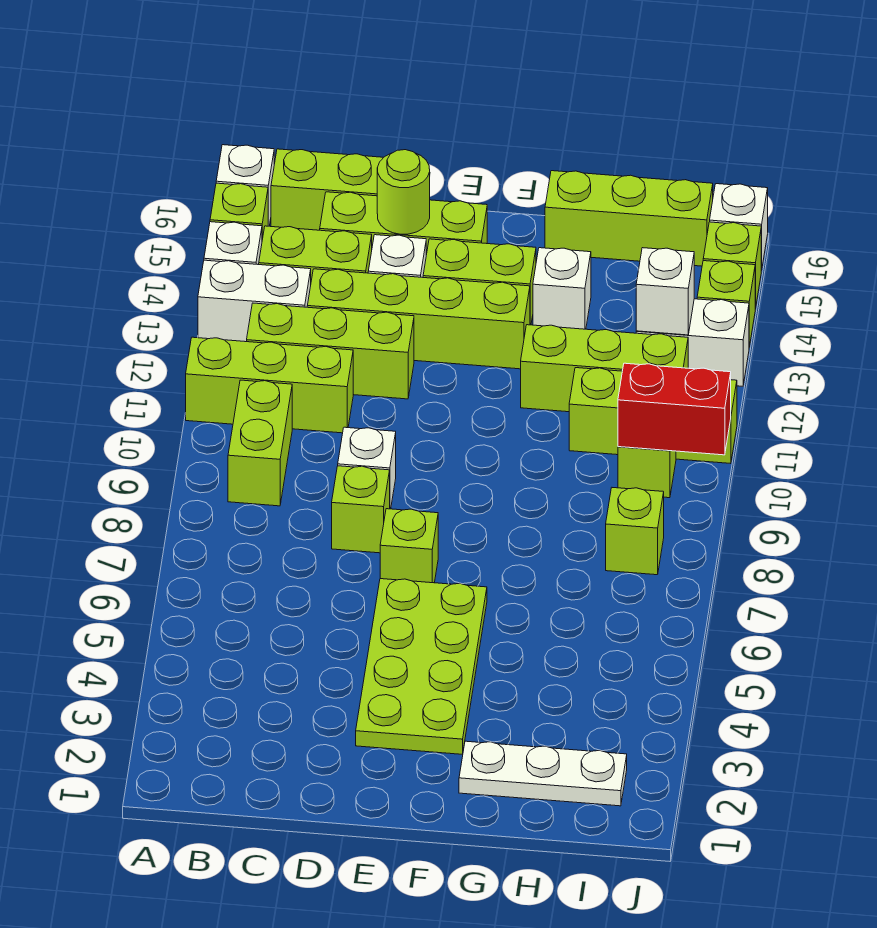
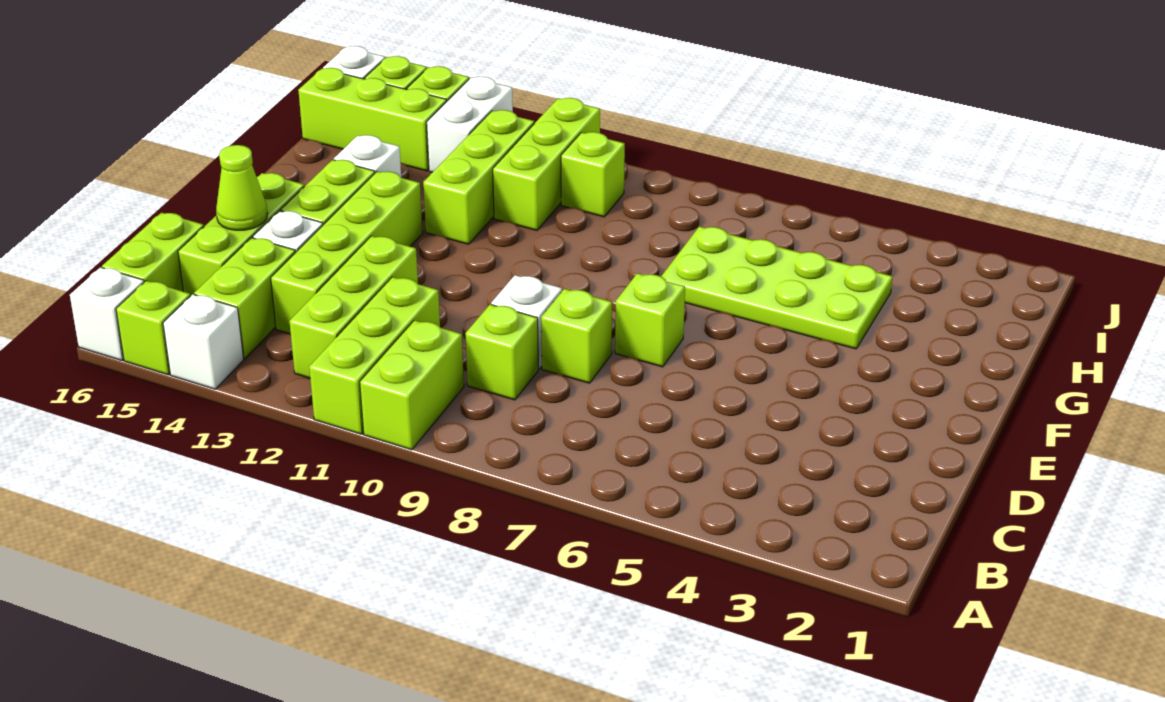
white brick A13:B13 level 1 -> none
lime brick B9:B10 level 1 -> lime brick A10:B10 level 1
lime round brick D15 level 2 -> lime cone D15 level 2
lime plate E3:F6 level 1 -> lime plate G4:H7 level 1
white plate G2:I2 level 1 -> none
lime brick G16:I16 level 1 -> lime brick I14:I16 level 1
lime brick I8 level 1 -> lime brick C9 level 1
red brick I10:J10 level 2 -> none
white brick I13 level 2 -> none

